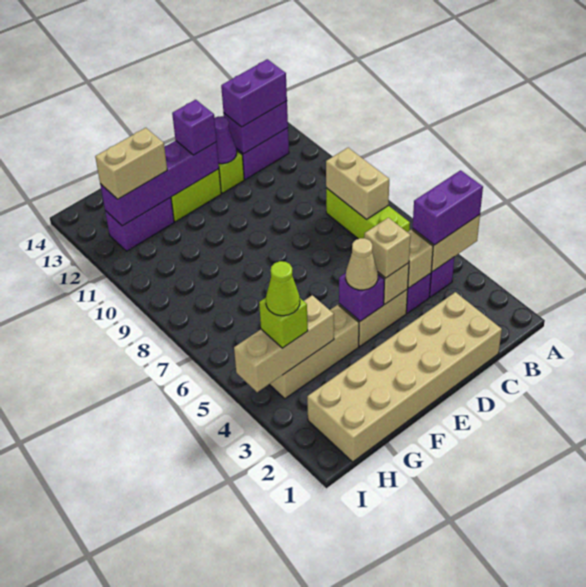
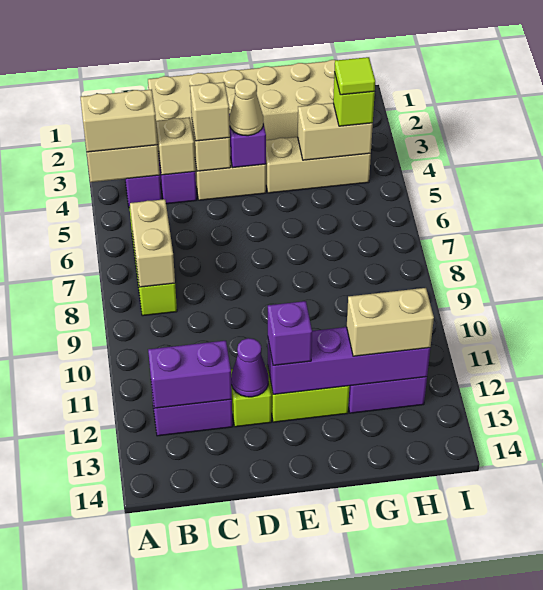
purple brick A4:B4 level 3 -> tan brick A4:B4 level 3
purple brick B12:C12 level 3 -> none
tan brick G4:I4 level 2 -> tan brick G4:H4 level 2
lime cone H4 level 4 -> lime tile H4 level 4

